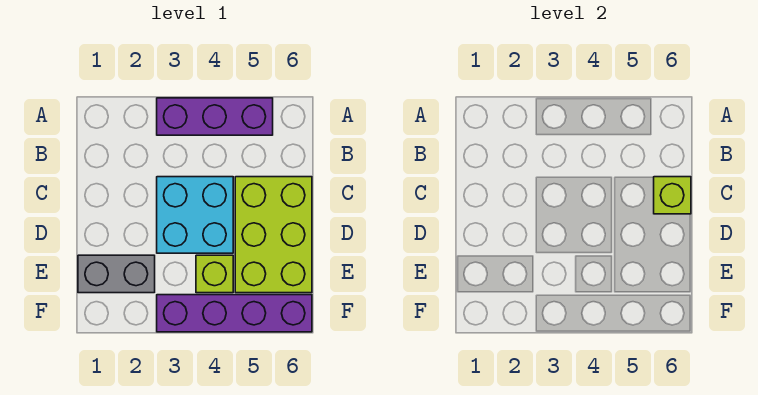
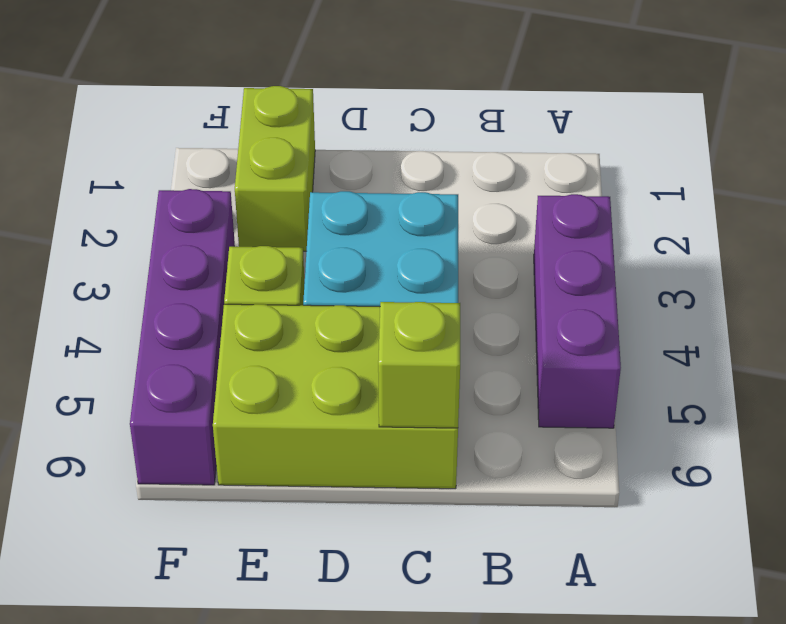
grey brick E1:E2 level 1 -> lime brick E1:E2 level 1

